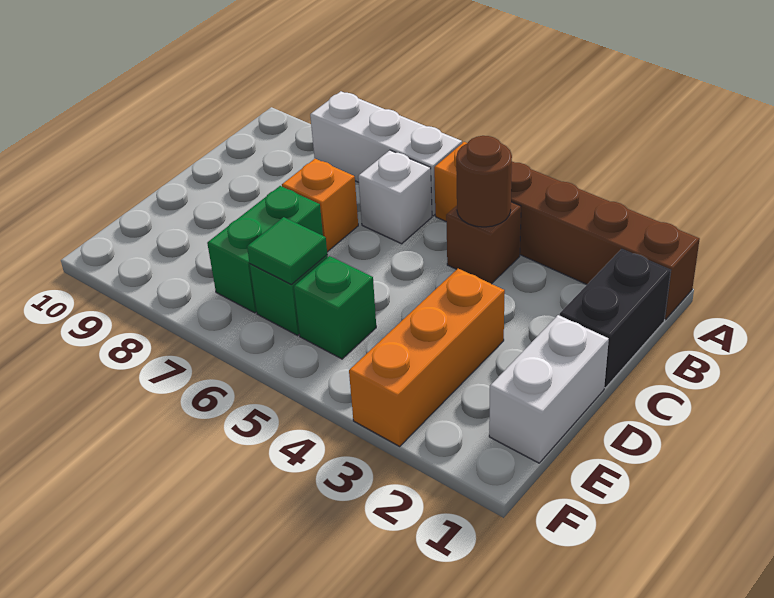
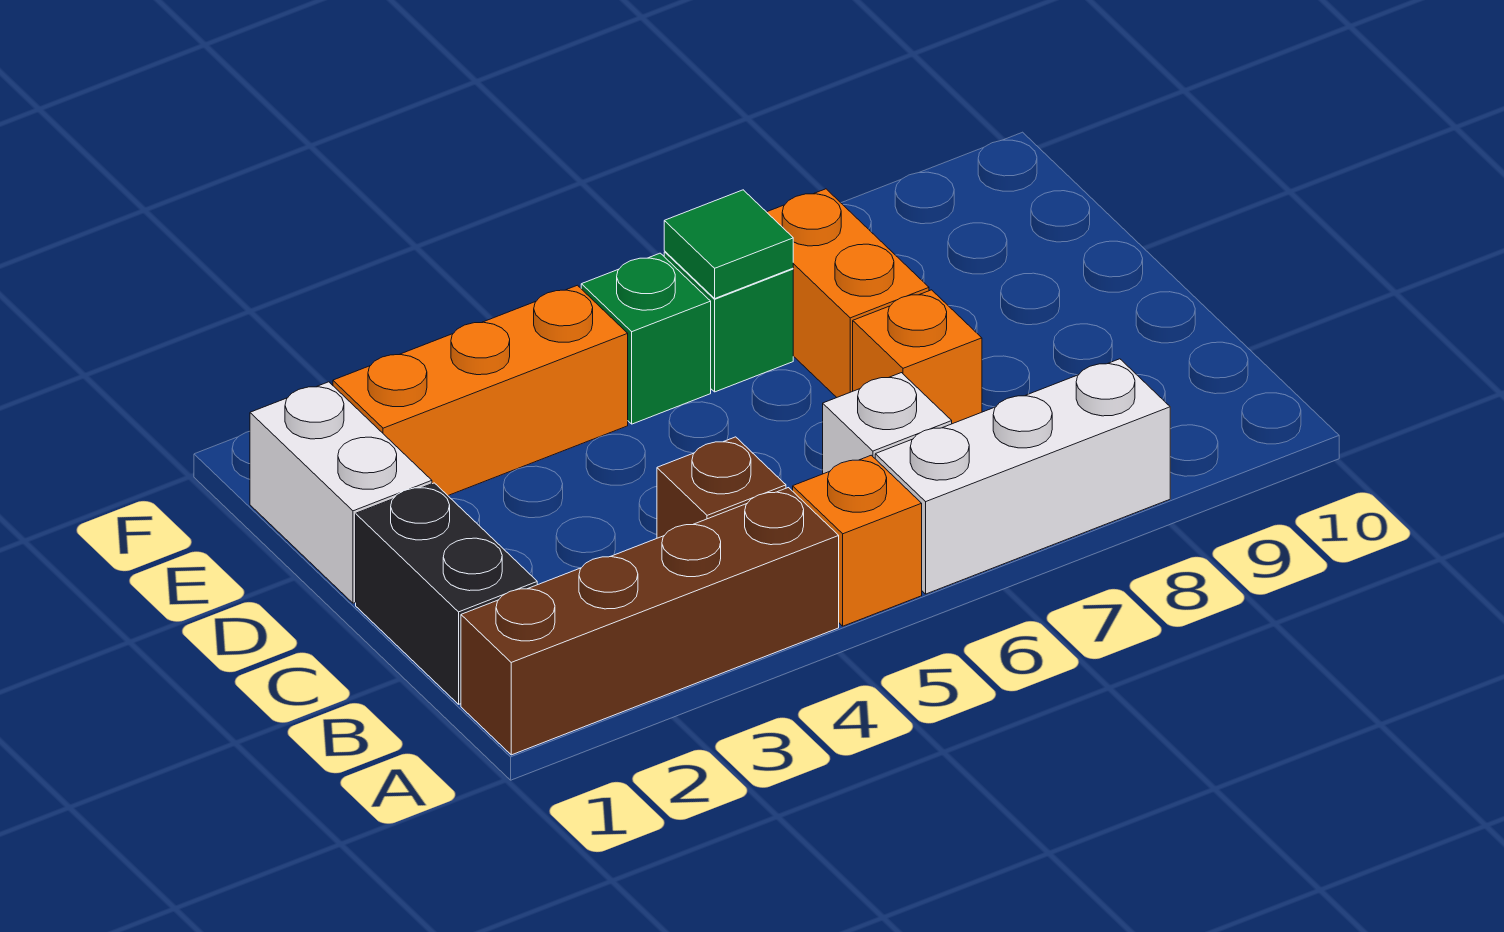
brown round brick B4 level 2 -> none
orange brick D3:F3 level 1 -> orange brick E2:E4 level 1
green brick D7:E7 level 1 -> orange brick D7:E7 level 1

